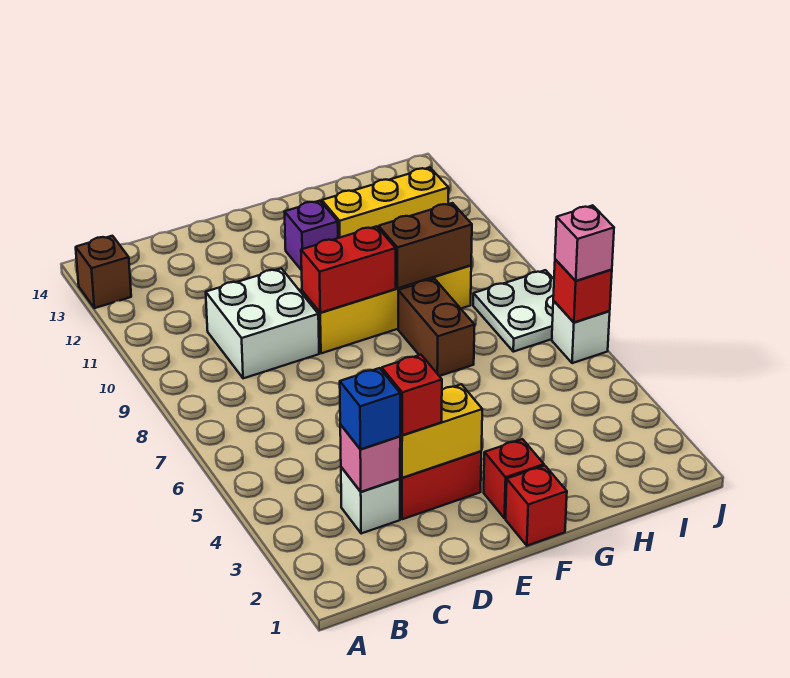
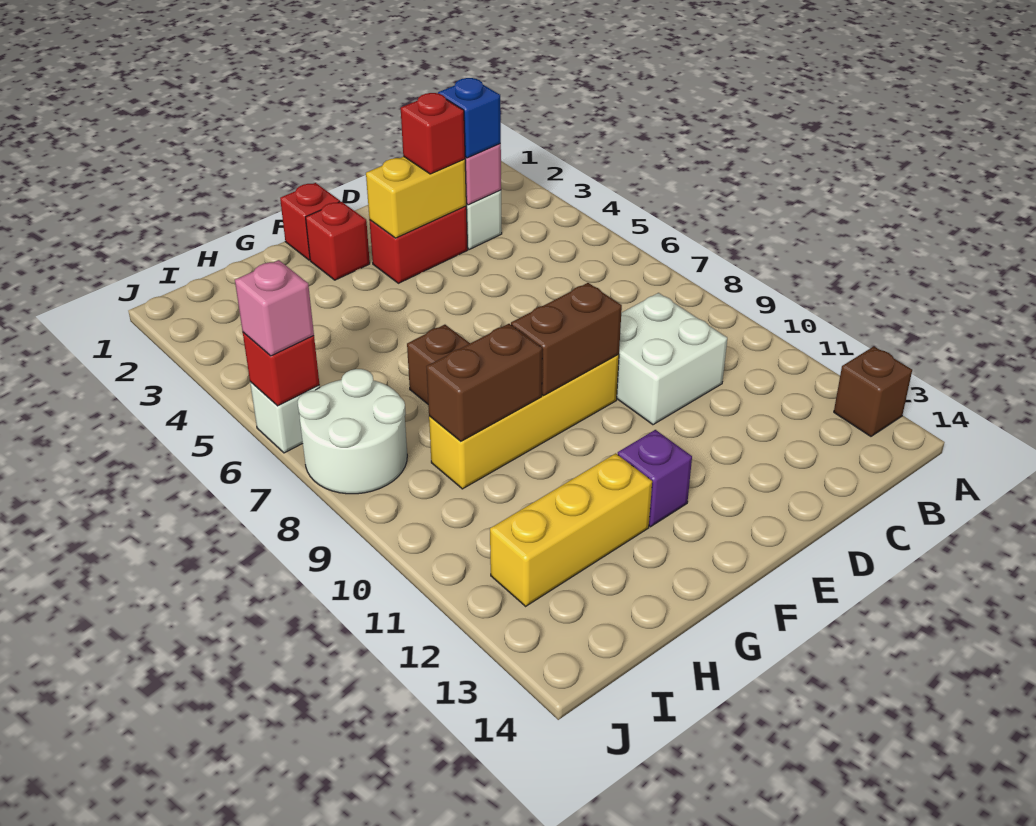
red brick E9:F9 level 2 -> brown brick E9:F9 level 2
white plate I7:J8 level 1 -> white round brick I7:J8 level 1

